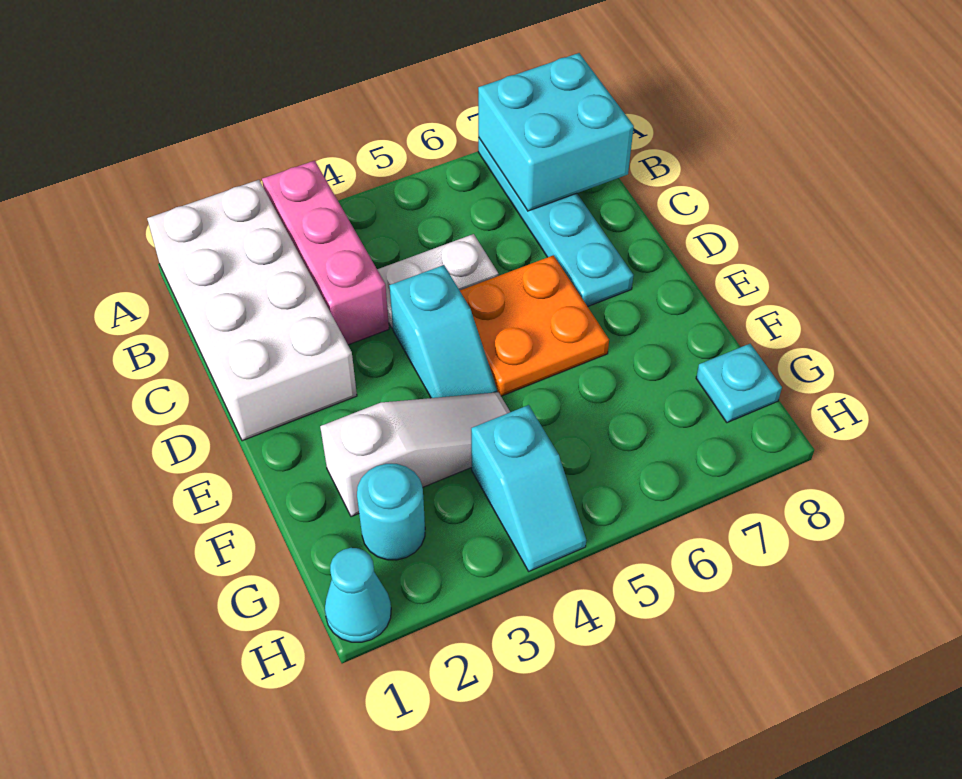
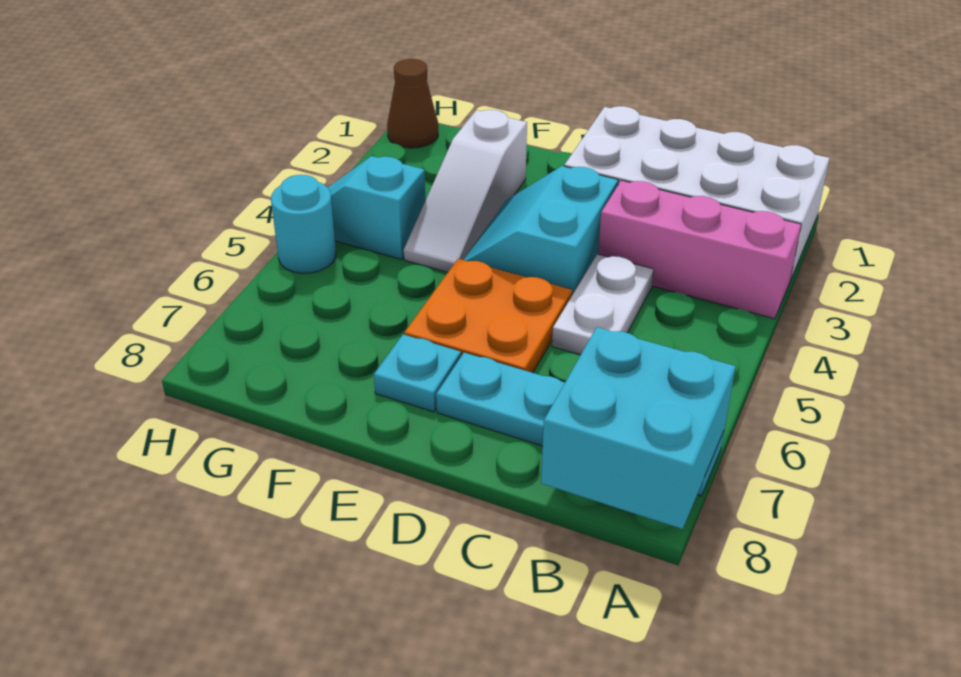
cyan slope D4:E4 level 1 top D -> cyan slope D3:E4 level 1 top D
cyan round brick G2 level 1 -> cyan round brick H5 level 1
cyan plate G8 level 1 -> cyan plate E7 level 1
cyan cone H1 level 1 -> brown cone H1 level 1

